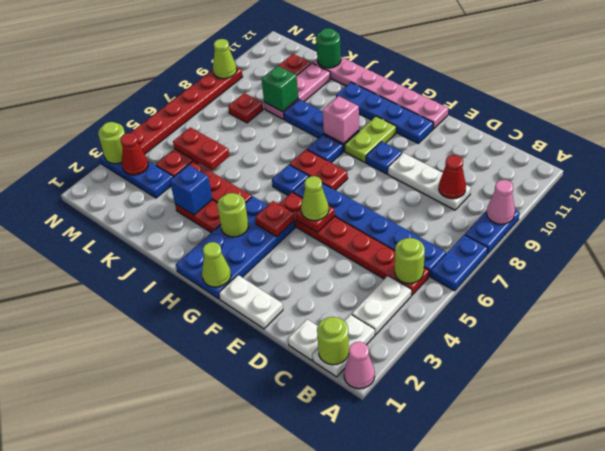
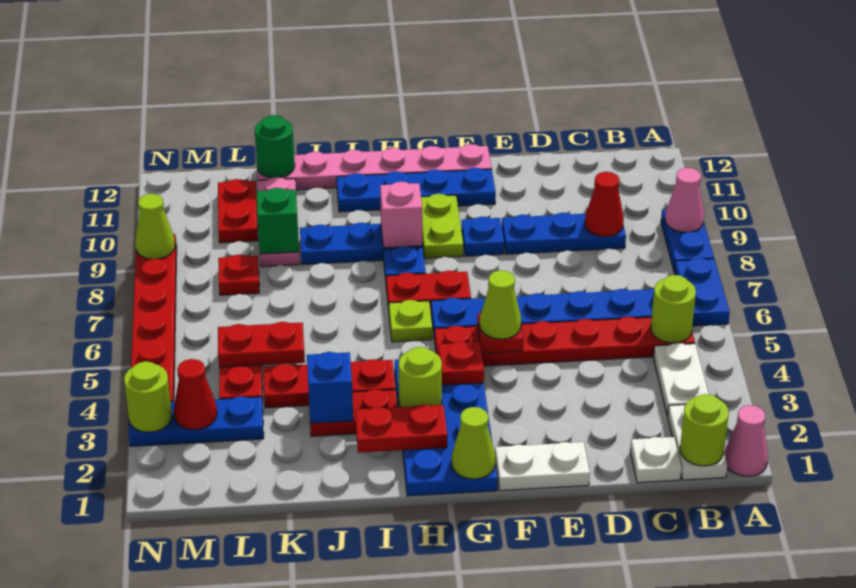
white plate C9:E9 level 1 -> blue plate C9:E9 level 1
none -> red plate H2:I2 level 2
blue plate H6 level 1 -> lime plate H6 level 1

